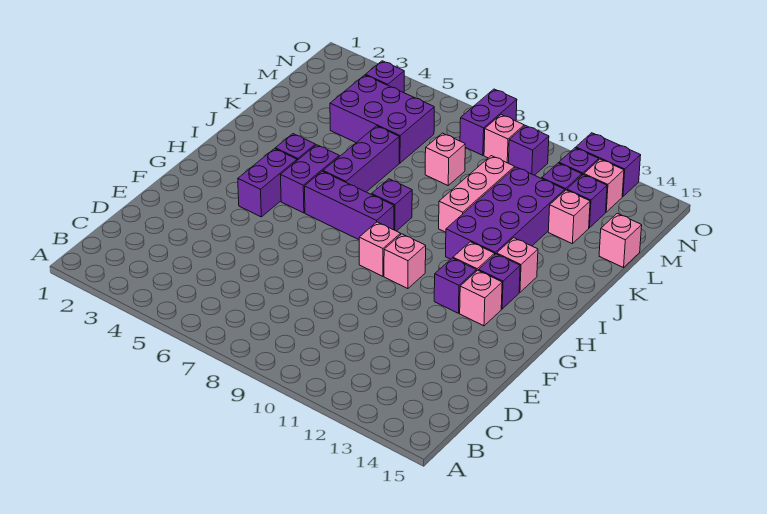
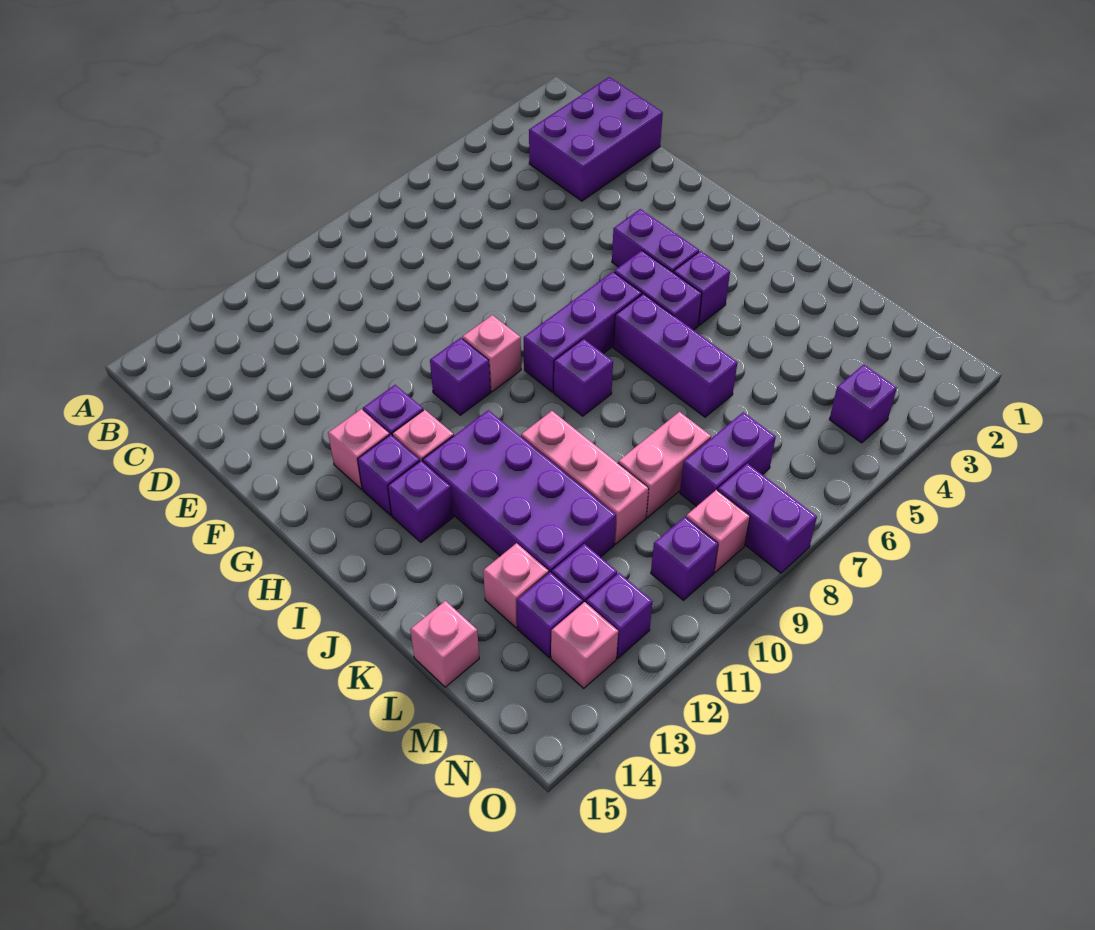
pink brick G10 level 1 -> purple brick G10 level 1
pink brick I13 level 1 -> purple brick I13 level 1
purple brick L4:M6 level 1 -> purple brick C1:D3 level 1
pink brick L8 level 1 -> pink brick L8:L9 level 1
purple brick O12:O13 level 1 -> purple brick M7:M8 level 1

